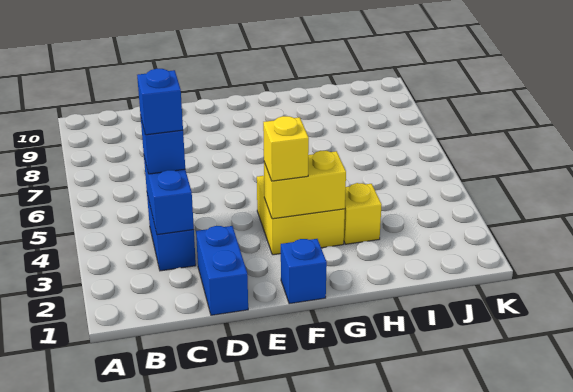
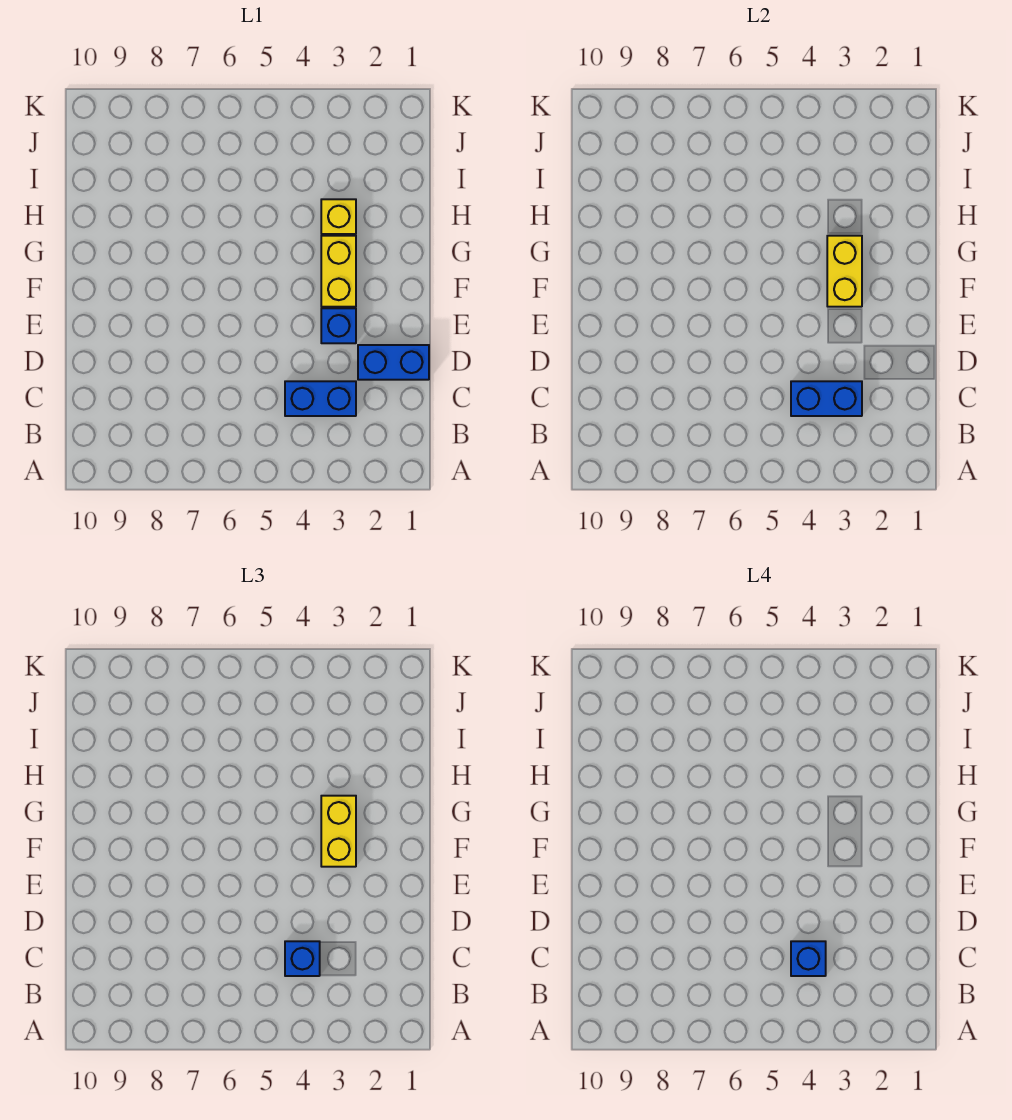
blue brick F1 level 1 -> blue brick E3 level 1
yellow brick F3:G4 level 1 -> yellow brick F3:G3 level 1
yellow brick F3 level 3 -> yellow brick F3:G3 level 3

